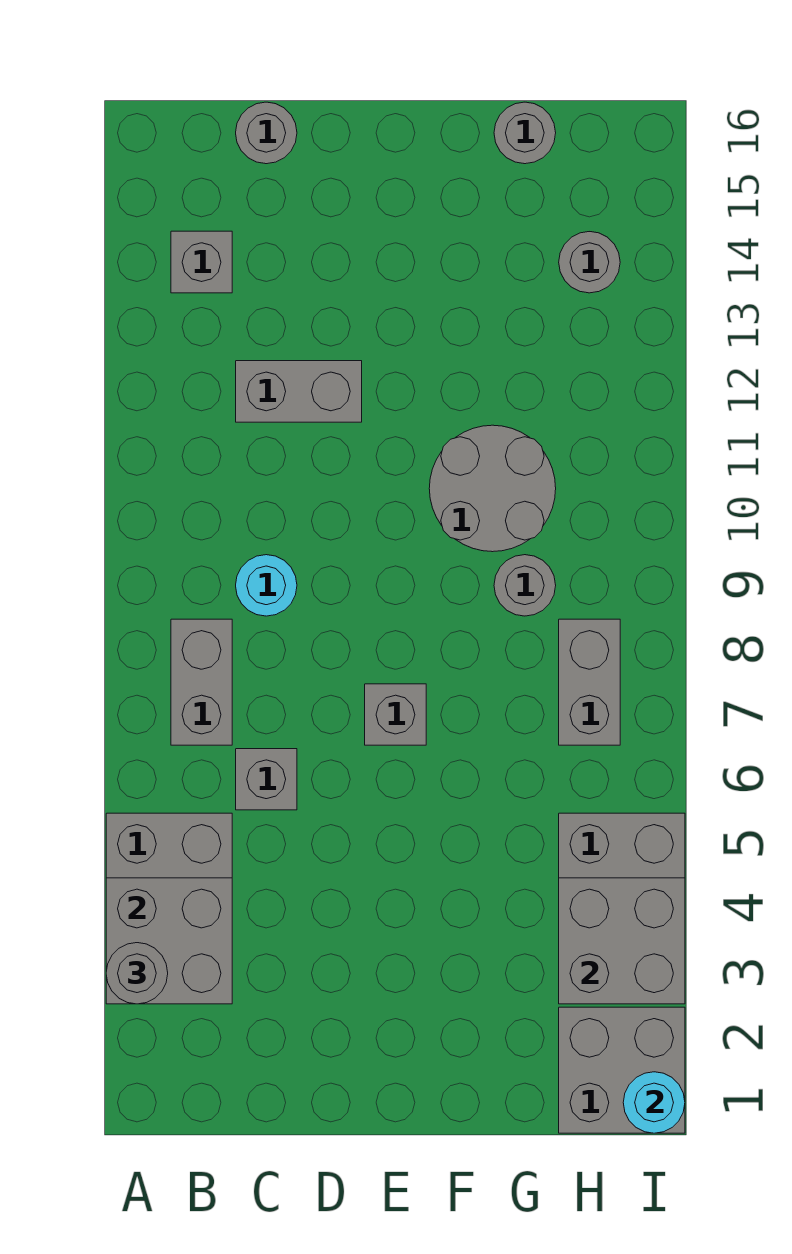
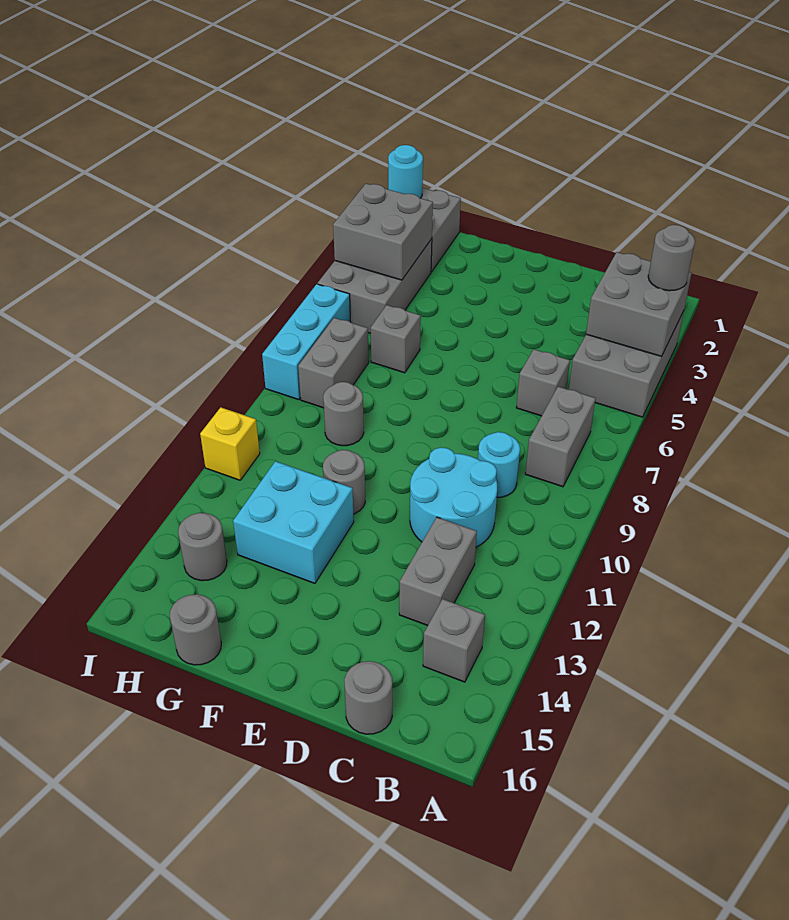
none -> cyan round brick C10:D11 level 1
grey brick C12:D12 level 1 -> grey brick C12:C13 level 1
grey brick E7 level 1 -> grey brick G6 level 1
grey round brick F10:G11 level 1 -> grey round brick F11 level 1
none -> cyan brick F12:G13 level 1
none -> cyan brick I6:I8 level 1
none -> yellow brick I11 level 1

